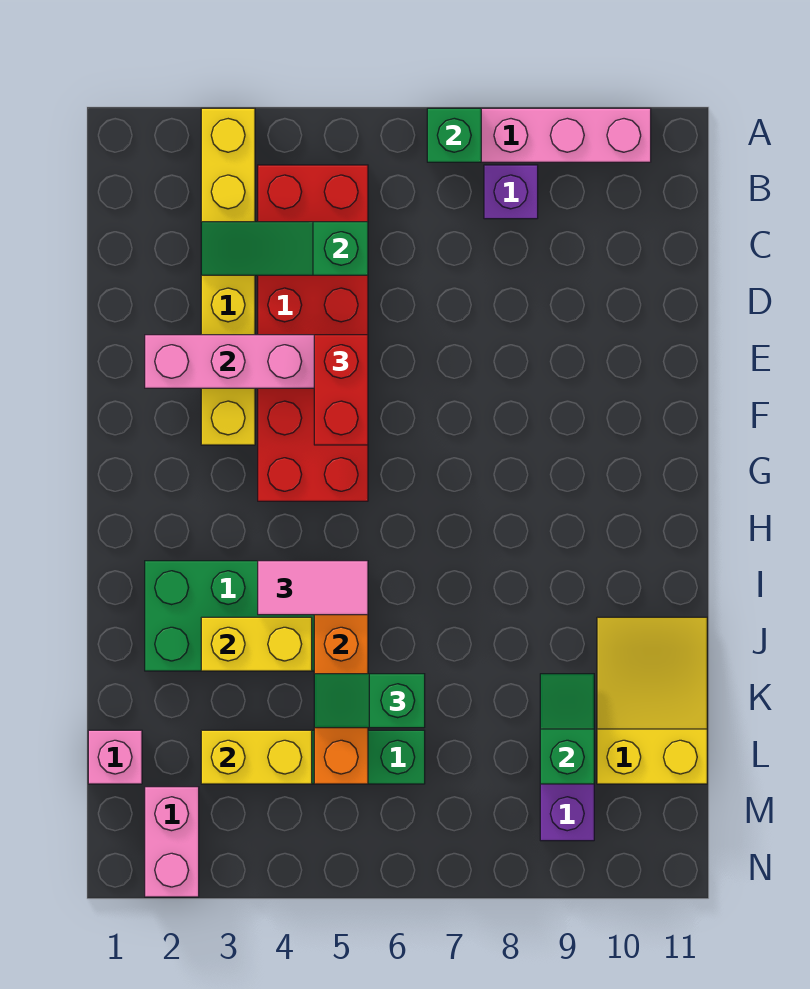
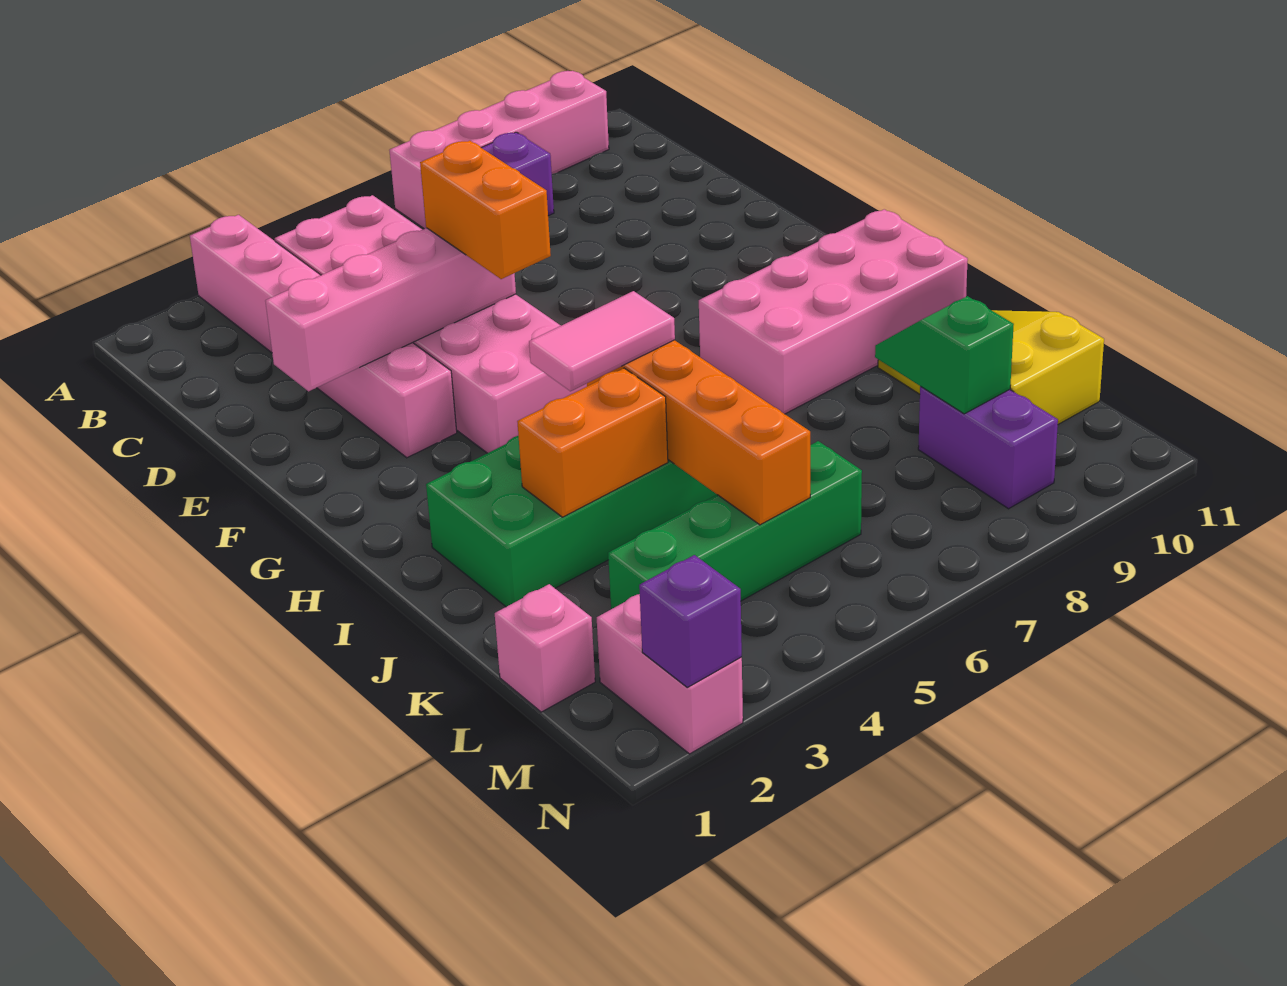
yellow brick A3:F3 level 1 -> pink brick A3:F3 level 1
green brick A7 level 2 -> none
red brick B4:G5 level 1 -> pink brick B4:G5 level 1
green slope C3:C5 level 2 top 5 -> none
red brick E5:F5 level 3 -> orange brick E5:F5 level 3
none -> pink brick H8:I11 level 1
yellow brick J3:J4 level 2 -> orange brick J3:J4 level 2
green slope K5:K6 level 3 top 6 -> none
yellow brick L3:L4 level 2 -> none
none -> purple brick N2 level 2

